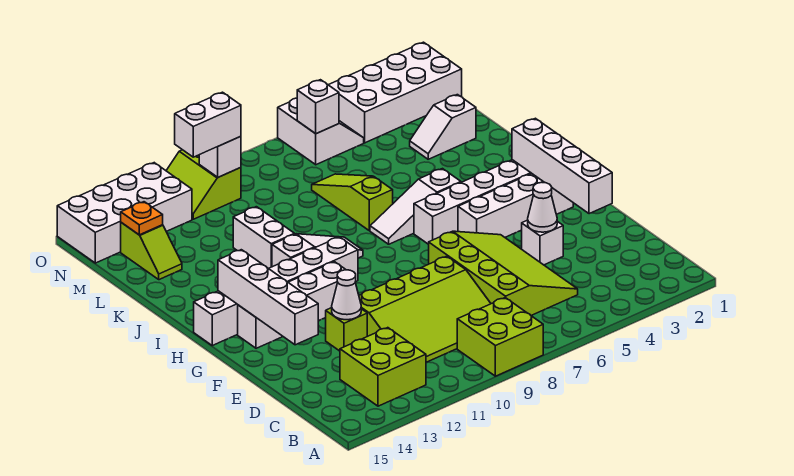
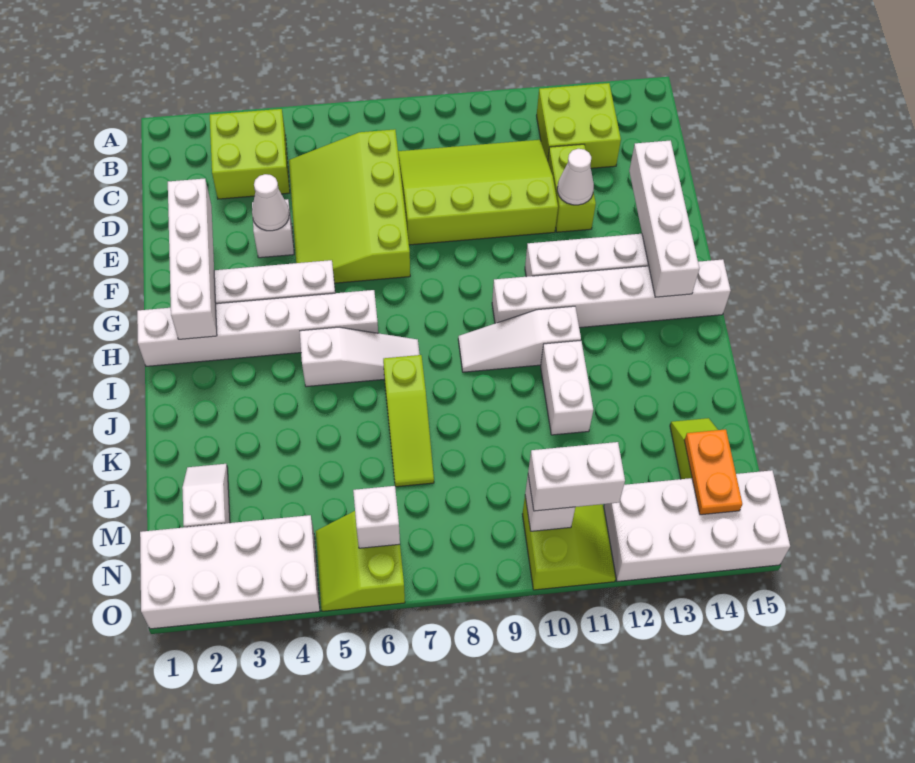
lime brick A8:B9 level 1 -> lime brick B3:C4 level 1
lime brick E12 level 1 -> lime brick D12:E12 level 1
white slope L2:L3 level 1 top 2 -> white slope L2:M2 level 1 top M
orange plate M14 level 2 -> orange plate M14:N14 level 2
white slope N5:O6 level 1 top 6 -> lime slope N5:O6 level 1 top 6

